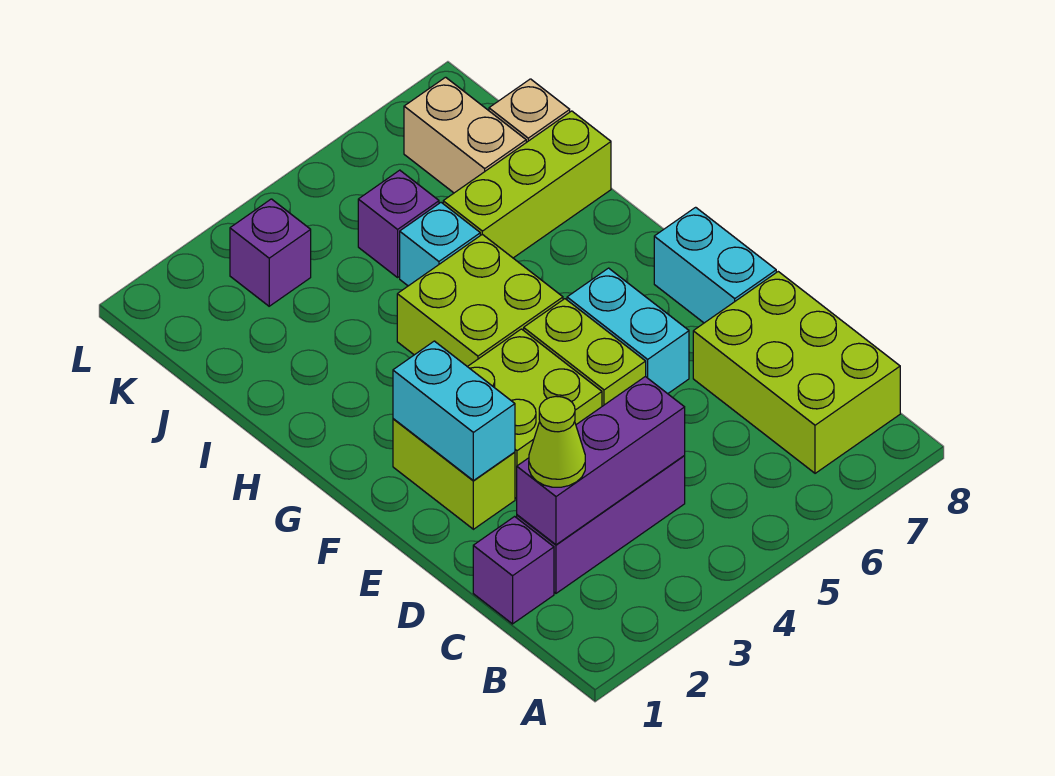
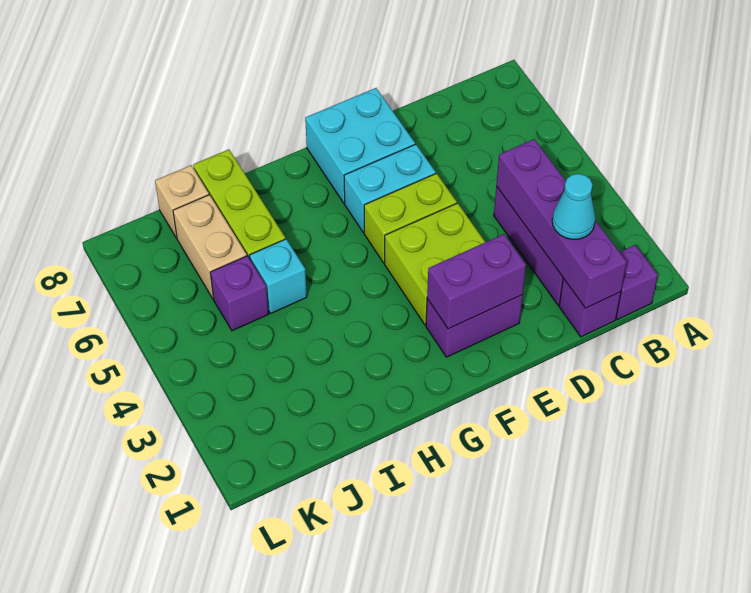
lime brick B7:D8 level 1 -> none
purple brick C2:C4 level 2 -> purple brick C1:C4 level 2
lime cone C2 level 3 -> cyan cone C2 level 3
lime brick E2:F2 level 1 -> purple brick E2:F2 level 1
cyan brick E2:F2 level 2 -> purple brick E2:F2 level 2
cyan brick E8:F8 level 1 -> cyan brick E7:F8 level 1
lime brick G4:H5 level 1 -> none
tan brick J7:K7 level 1 -> tan brick J6:J7 level 1
purple brick K3 level 1 -> purple brick B1 level 1

